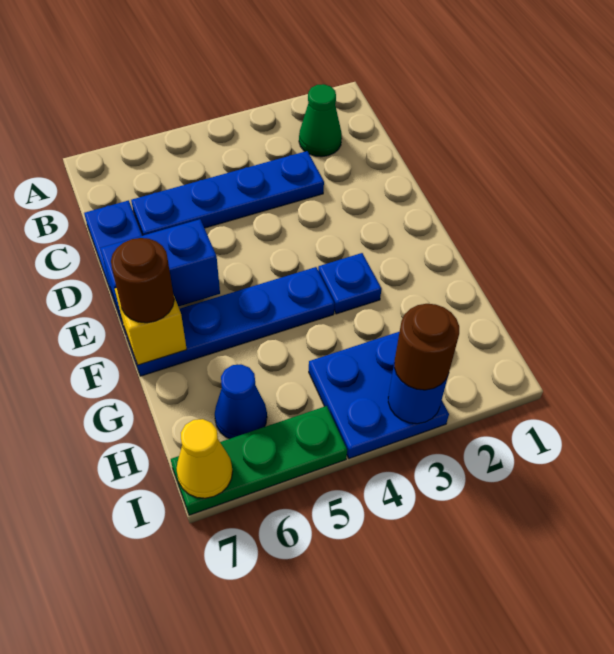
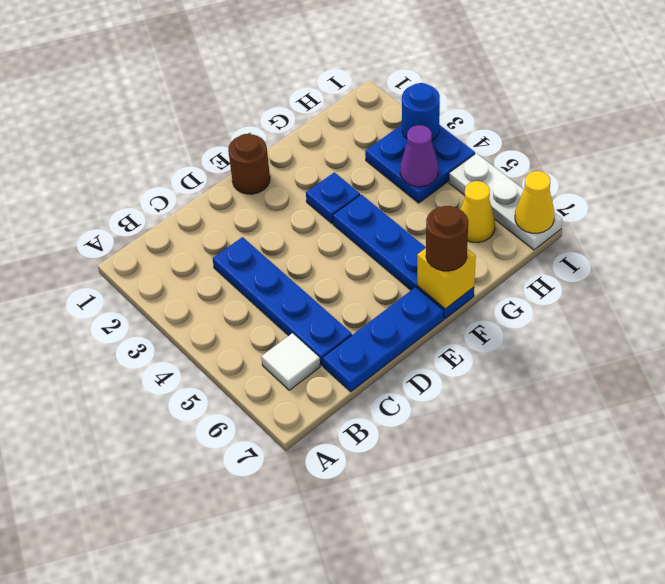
green cone B2 level 1 -> none
none -> white tile B6 level 1
blue brick E6:E7 level 2 -> none
none -> purple cone H4 level 2
blue cone H6 level 1 -> yellow cone H6 level 1
brown round brick I3 level 3 -> brown round brick E1 level 1
green plate I5:I7 level 1 -> white plate I5:I7 level 1

